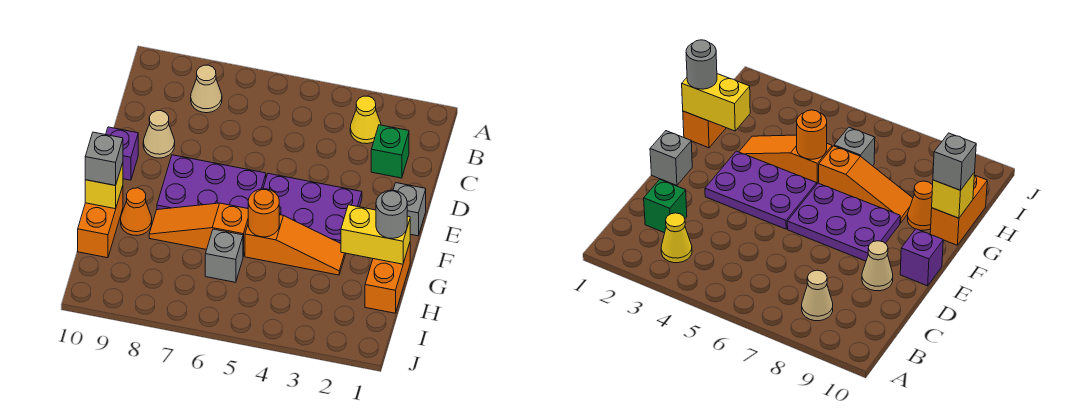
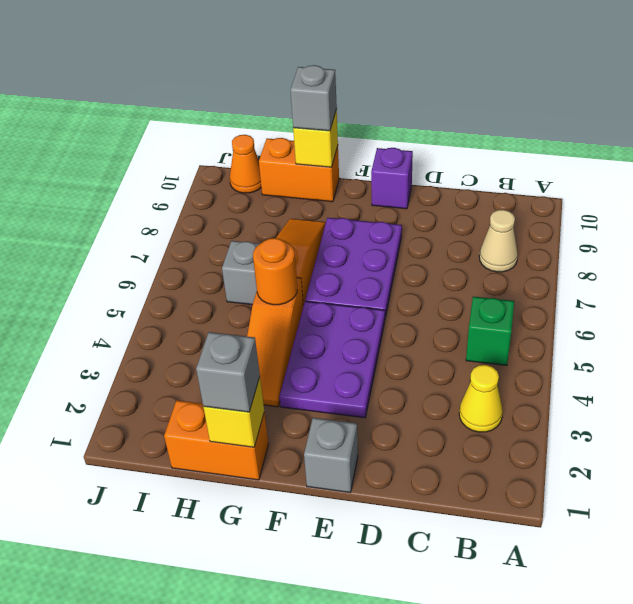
green brick C2 level 1 -> green brick B5 level 1
tan cone D9 level 1 -> none
yellow brick G1:G2 level 2 -> yellow brick G1 level 2
grey round brick G1 level 3 -> grey brick G1 level 3
orange cone G9 level 1 -> orange cone I10 level 1

